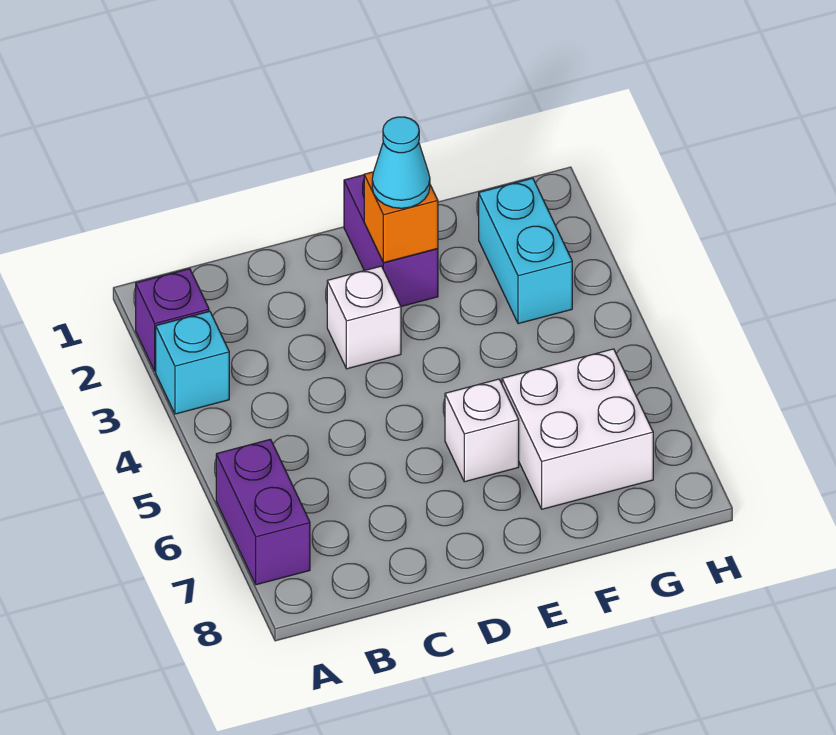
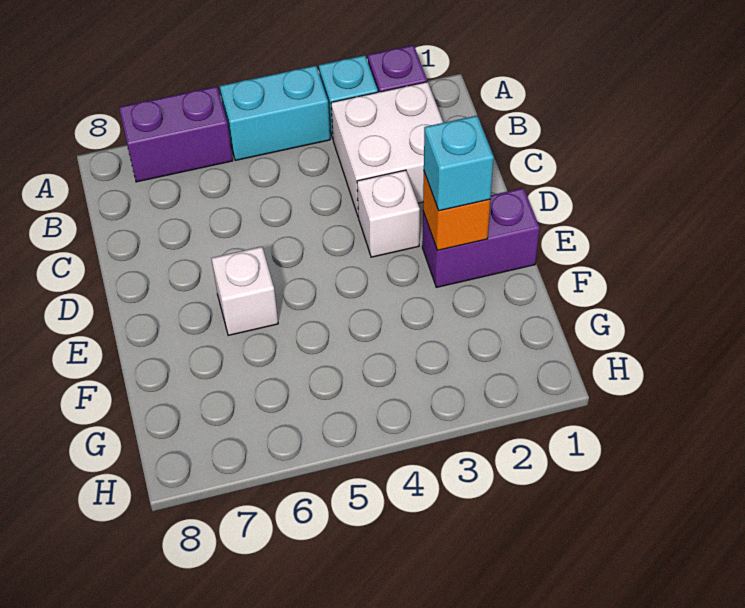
cyan cone E2 level 3 -> cyan brick E2 level 3
white brick F6:G7 level 1 -> white brick B2:C3 level 1
cyan brick G2:G3 level 1 -> cyan brick A4:A5 level 1

